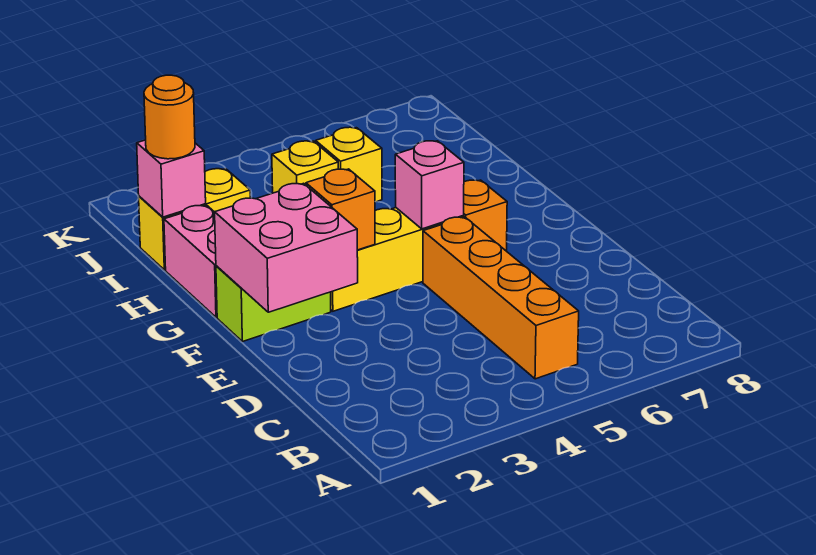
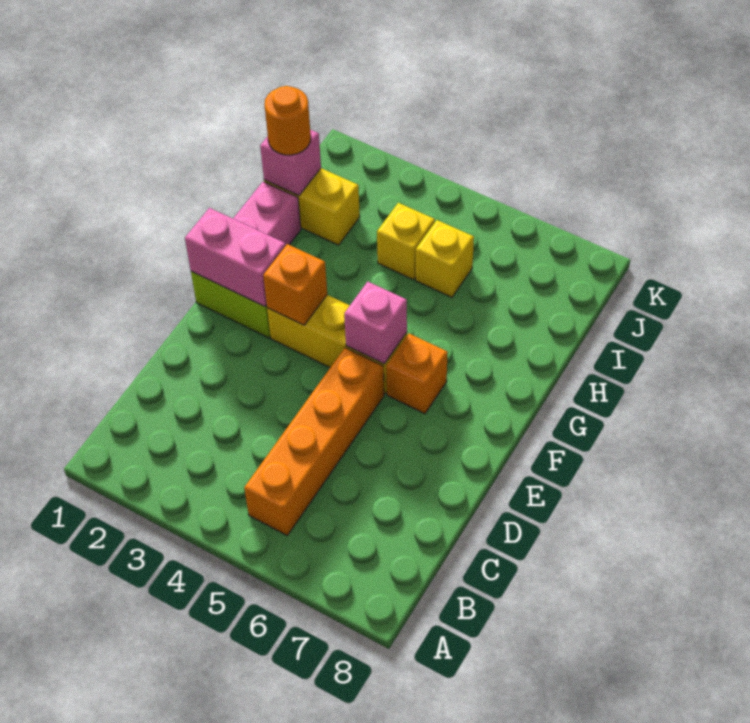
pink brick E1:F2 level 2 -> pink brick F1:F2 level 2

